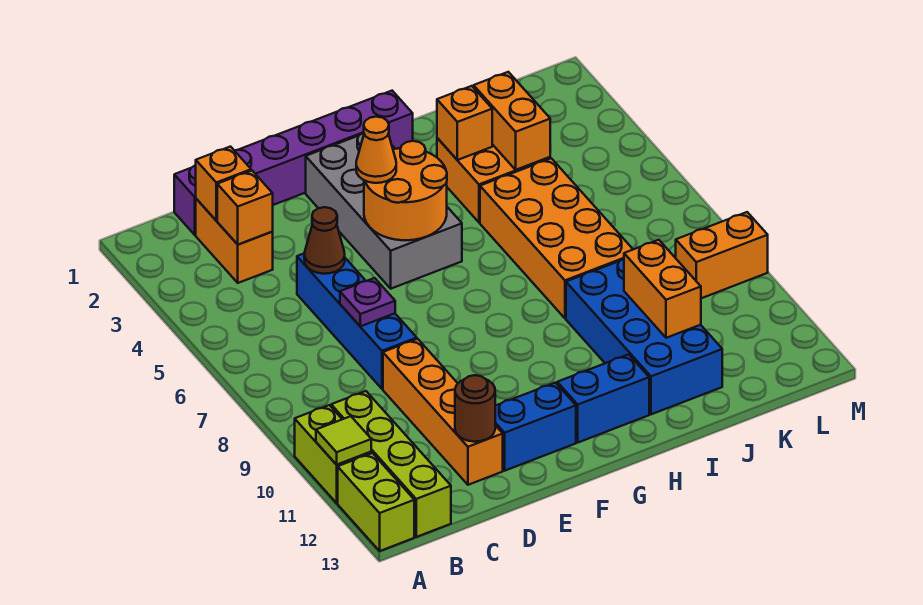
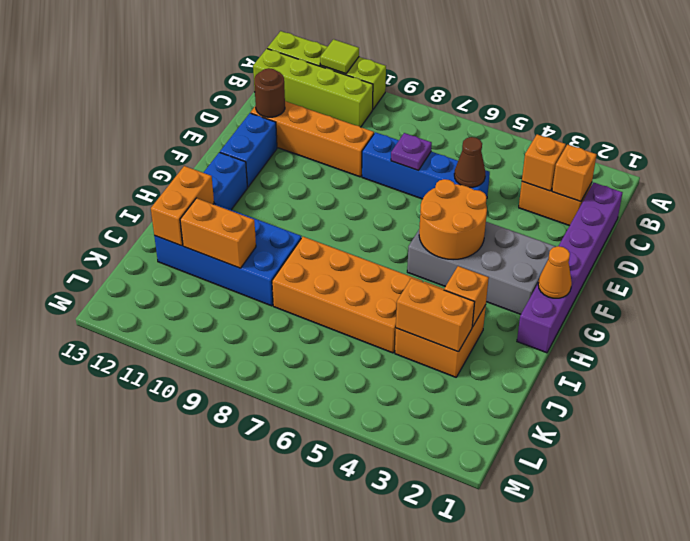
orange cone F4 level 3 -> orange cone G1 level 2
orange brick L9:M9 level 1 -> orange brick I12:J12 level 2

